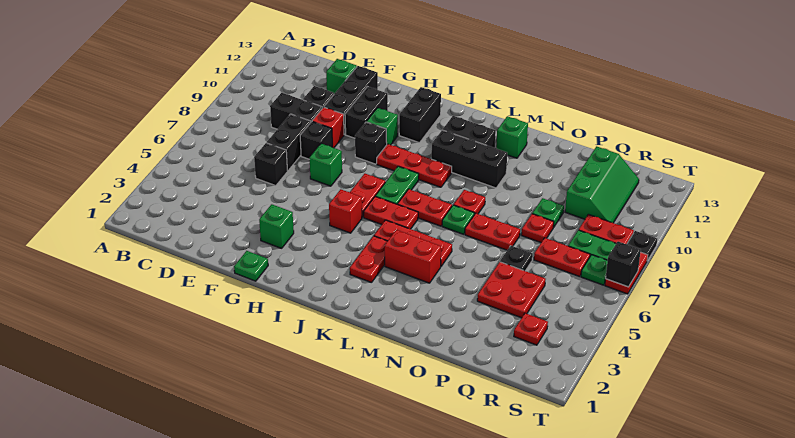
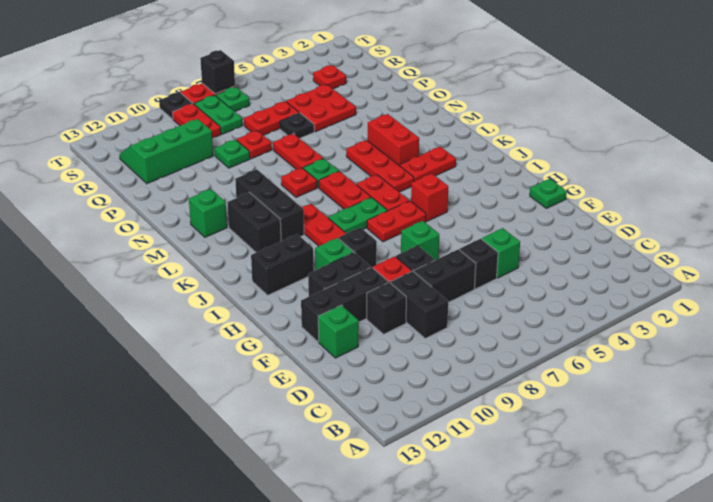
green brick G3 level 1 -> green brick E5 level 1
red plate Q7:R7 level 1 -> red plate Q6:Q7 level 1

